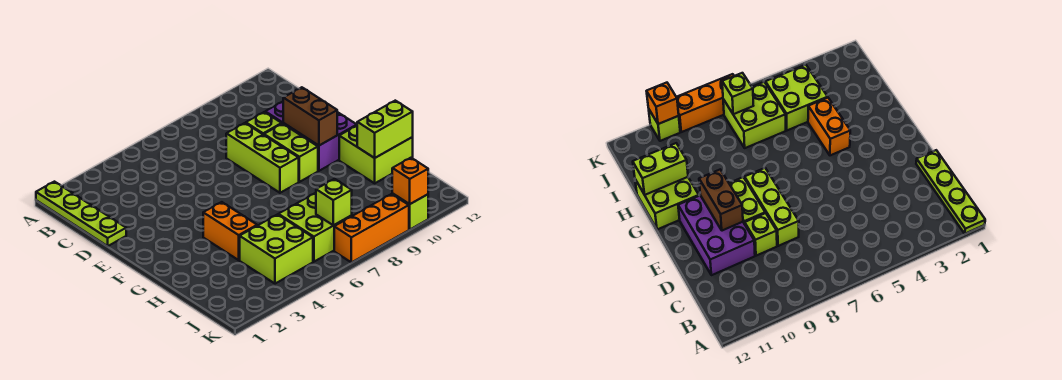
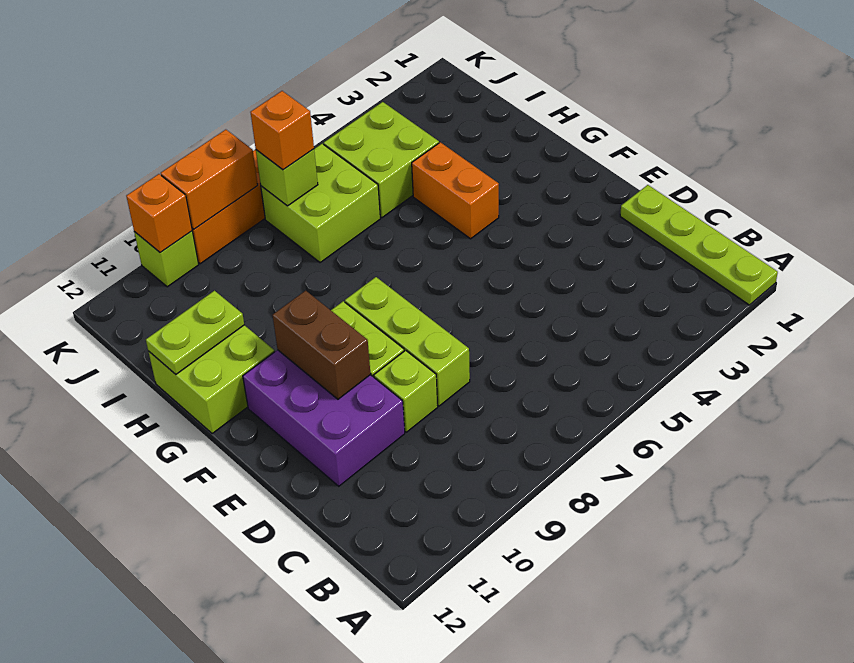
lime brick H11:H12 level 2 -> lime plate H11:H12 level 2
none -> orange brick J7 level 3
none -> orange brick K8:K9 level 2

